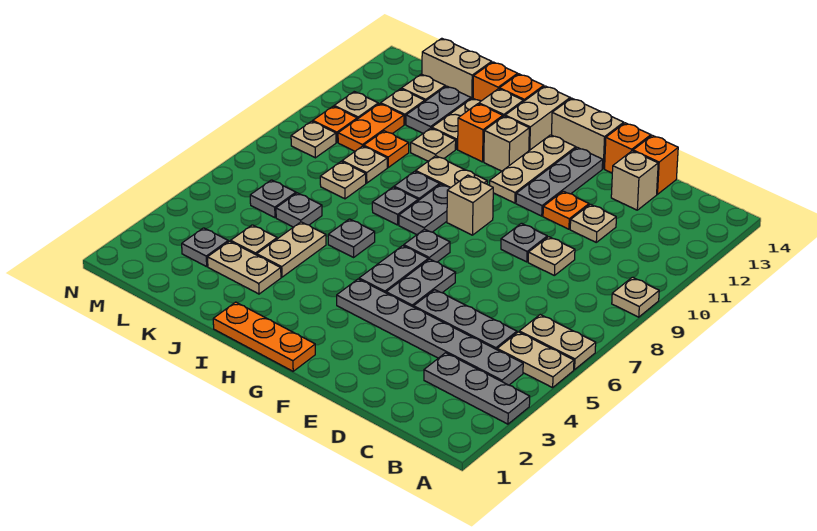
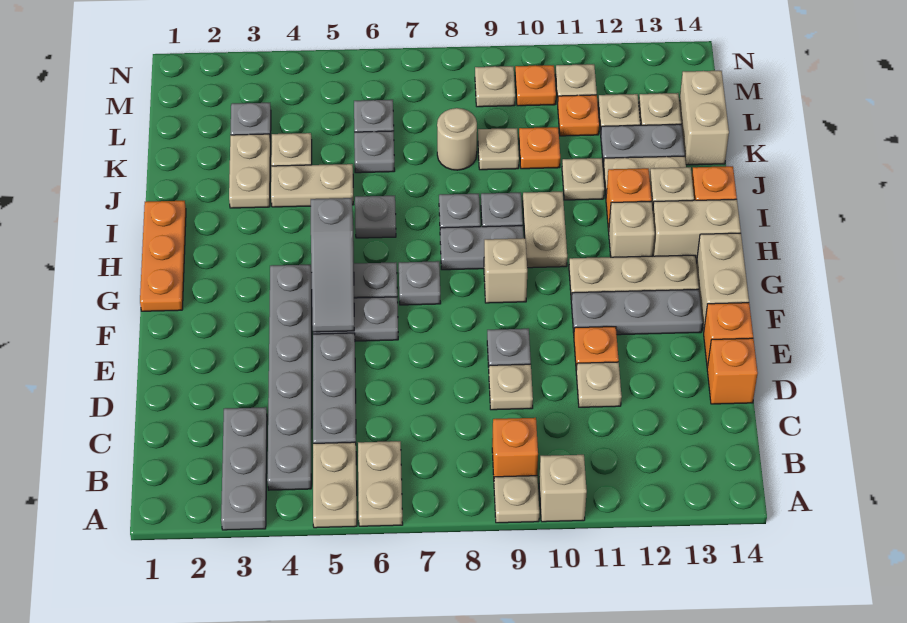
tan brick D13 level 1 -> tan brick A10 level 1
none -> grey slope F5:H5 level 2 top H
orange brick J14 level 1 -> orange brick B9 level 1
tan plate K8 level 1 -> tan round brick K8 level 1
orange plate L10:L11 level 1 -> orange plate L11 level 1

